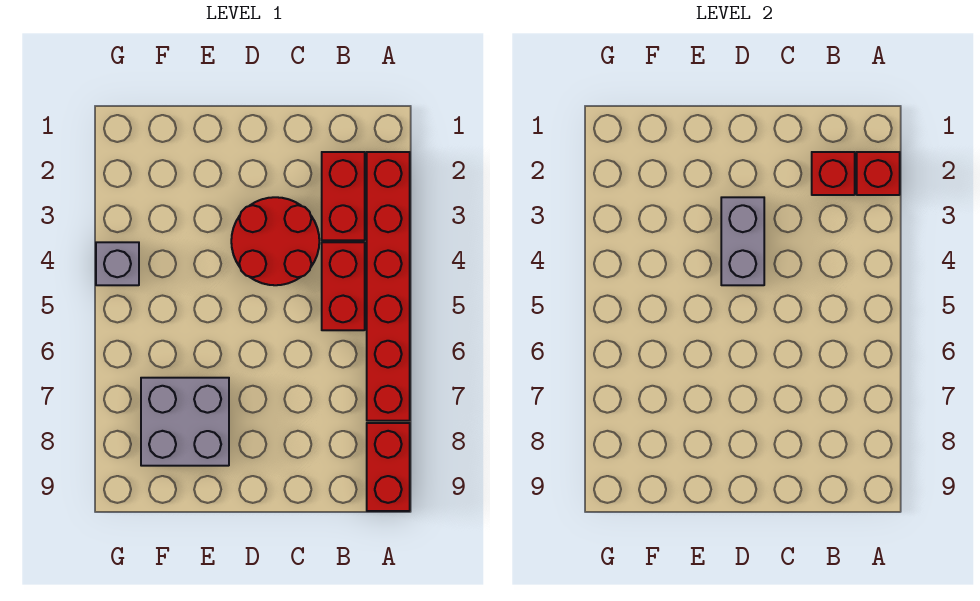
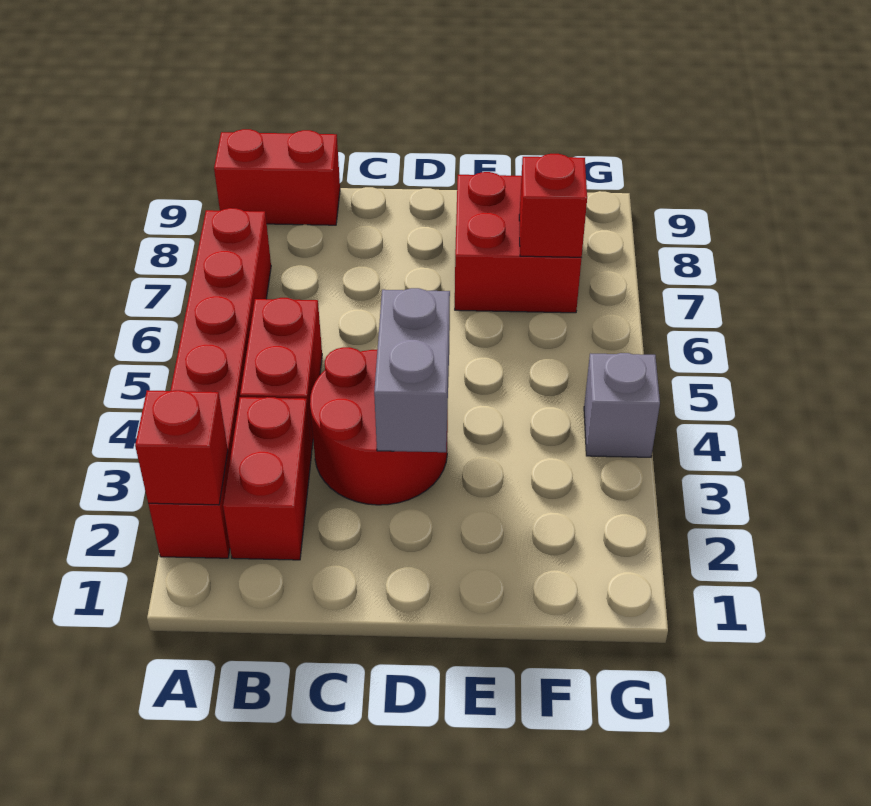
red brick A8:A9 level 1 -> red brick A9:B9 level 1
red brick B2 level 2 -> red brick F7 level 2
grey brick E7:F8 level 1 -> red brick E7:F8 level 1

